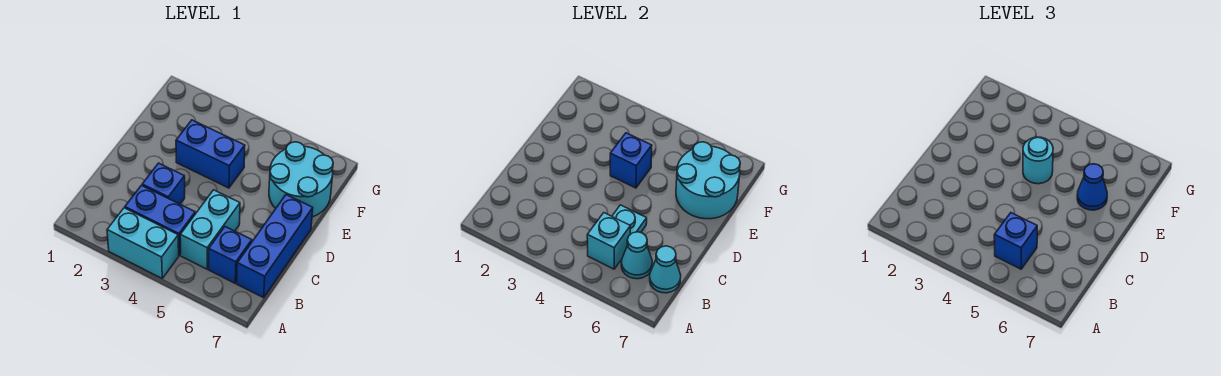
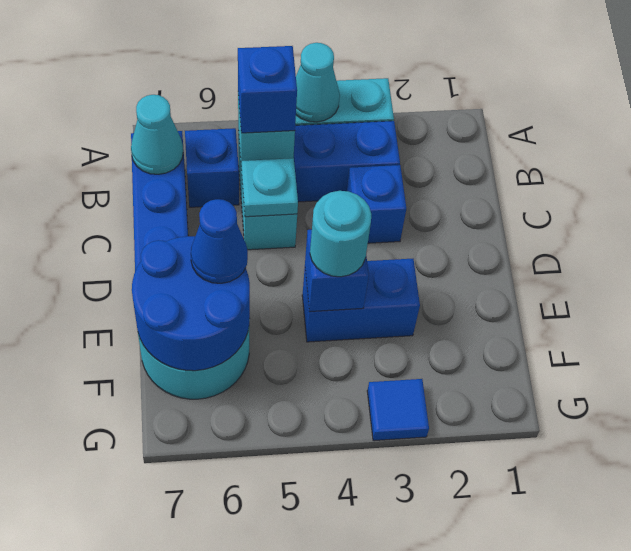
cyan cone B6 level 2 -> cyan cone A4 level 2
cyan round brick E6:F7 level 2 -> blue round brick E6:F7 level 2
none -> blue tile G3 level 1

